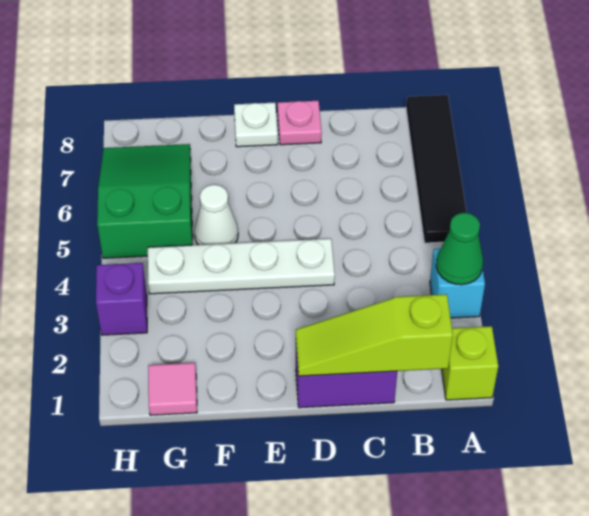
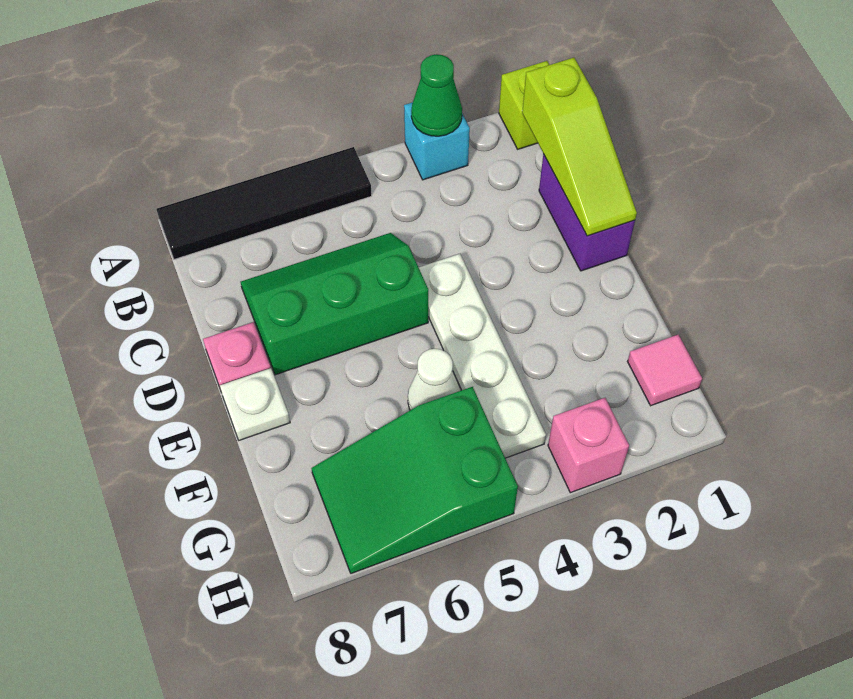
none -> green slope C5:D7 level 1 top D
purple brick H3 level 1 -> pink brick H3 level 1

